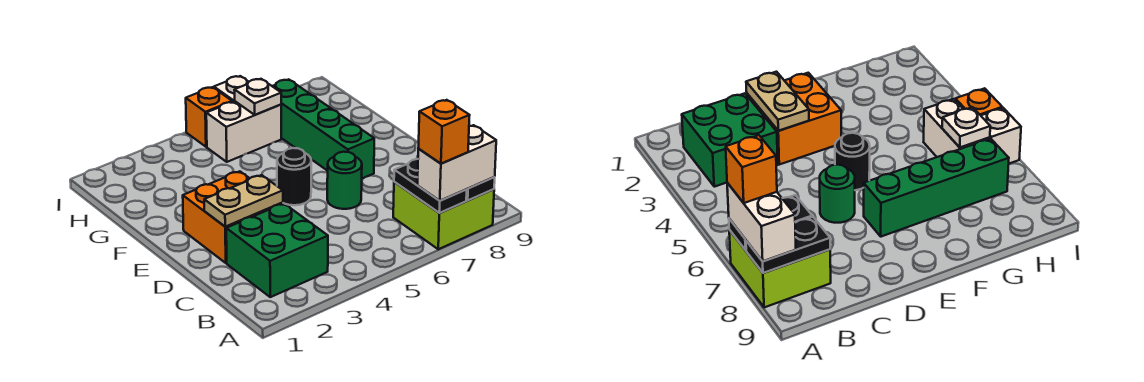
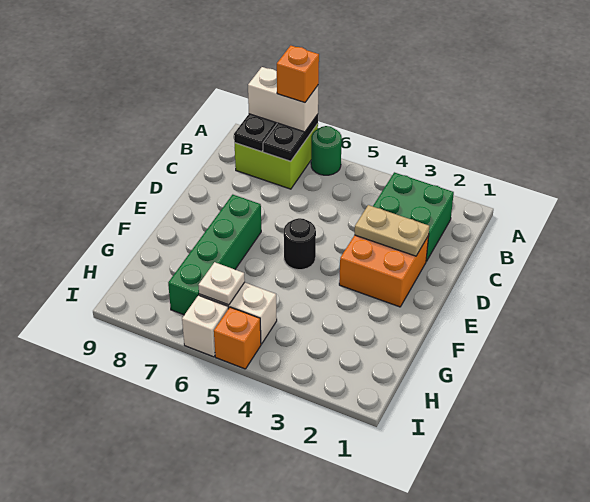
green round brick D6 level 1 -> green round brick A6 level 1

